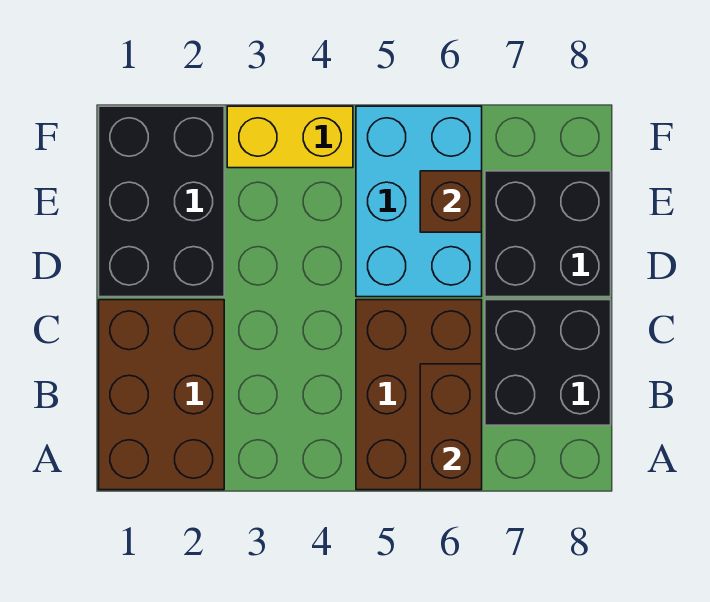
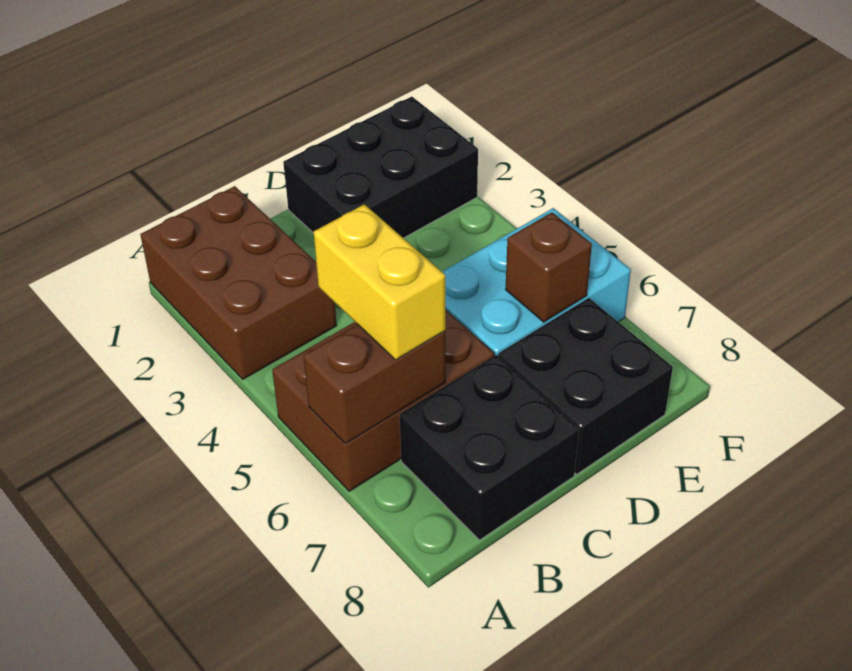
brown brick A1:C2 level 1 -> brown brick A1:B3 level 1
yellow brick F3:F4 level 1 -> yellow brick B5:B6 level 3

